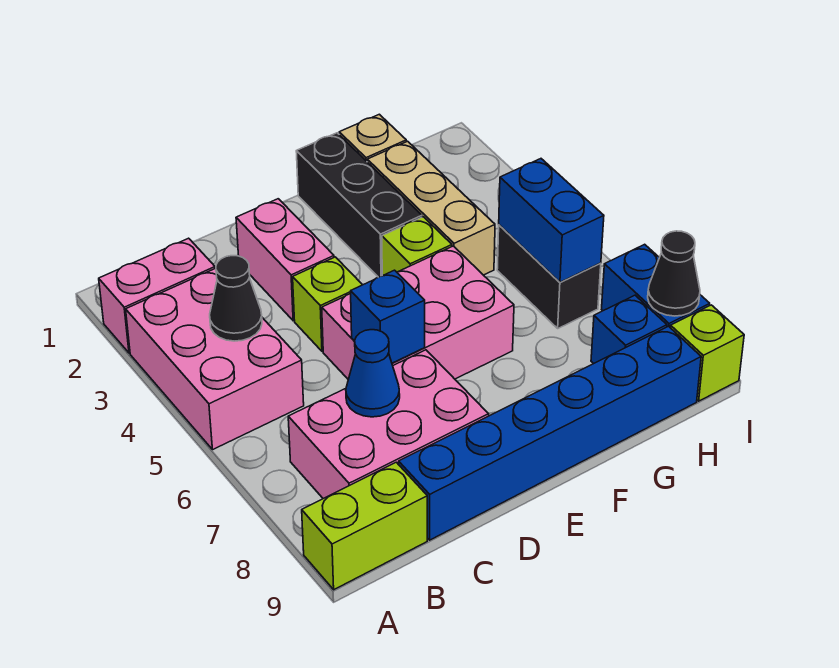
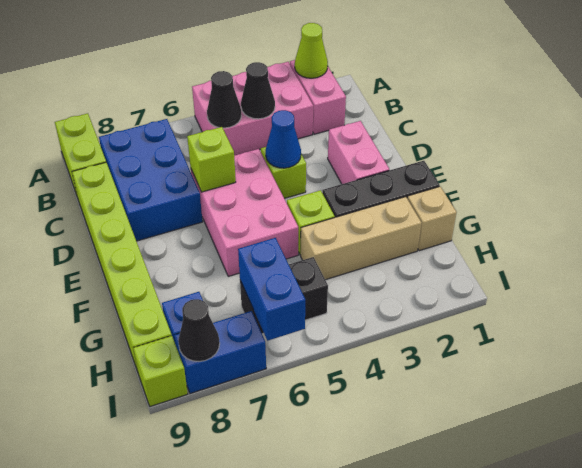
none -> lime cone A2 level 2
none -> black cone B5 level 2
pink brick B7:D8 level 1 -> blue brick B7:D8 level 1
blue cone C7 level 2 -> blue cone D4 level 2
blue brick C9:H9 level 1 -> lime brick C9:H9 level 1
pink brick D2:D3 level 1 -> pink brick D2:E2 level 1
blue brick D6 level 2 -> lime brick D6 level 2
blue brick H5:H6 level 2 -> blue brick H6:I6 level 2

